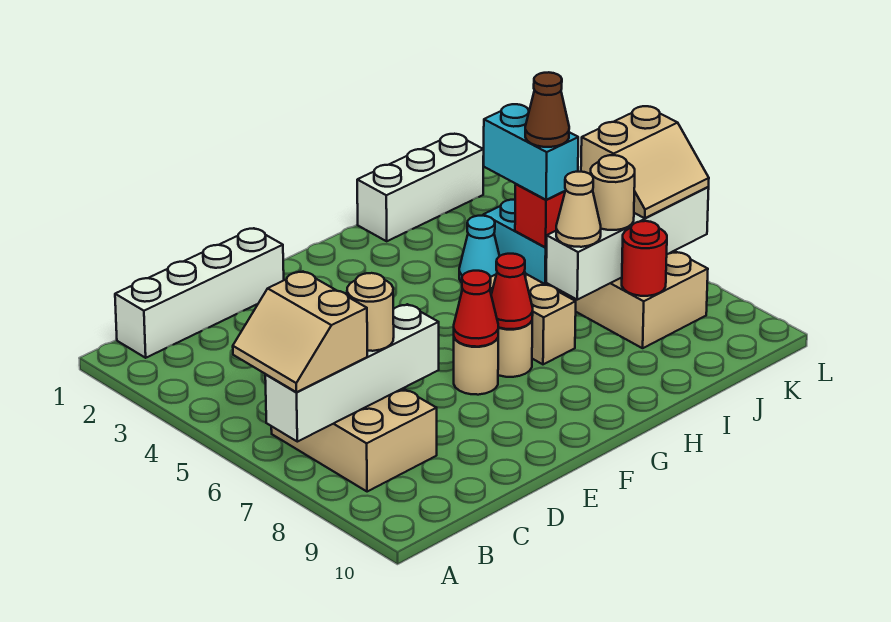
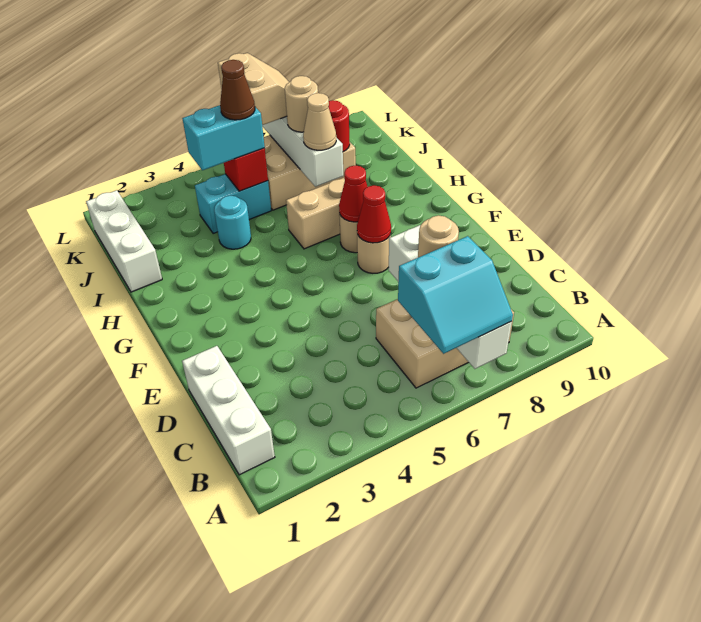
tan slope A6:B7 level 3 top B -> cyan slope A6:B7 level 3 top B
white brick B1:E1 level 1 -> white brick B1:D1 level 1
cyan cone I4 level 1 -> cyan round brick I4 level 1

